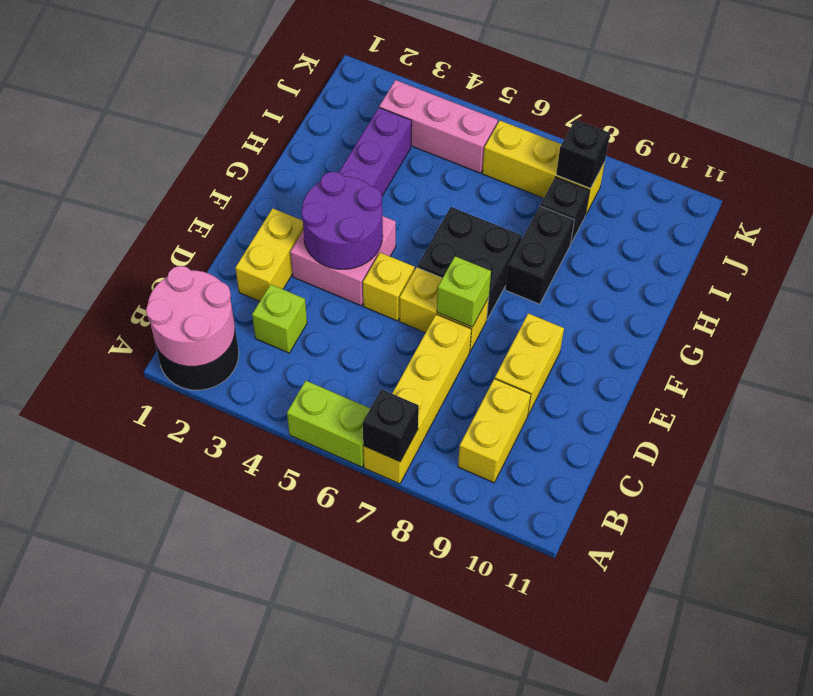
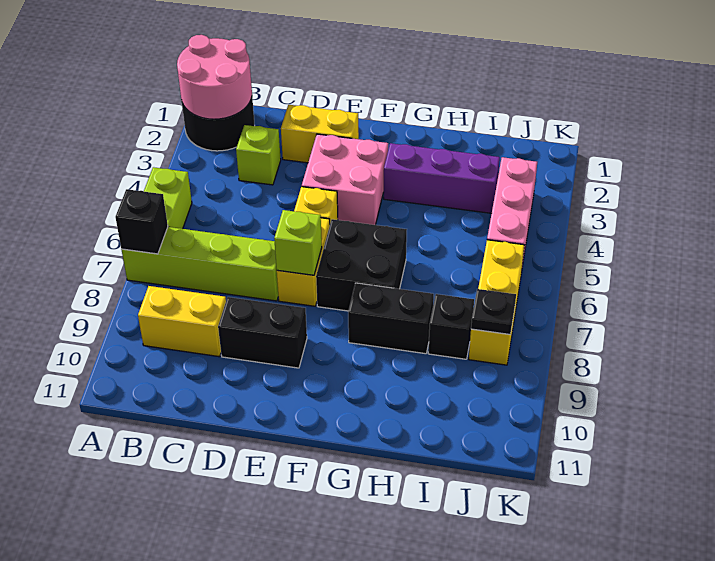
yellow brick A7:D7 level 1 -> lime brick A7:D7 level 1
yellow brick D9:E9 level 1 -> black brick D9:E9 level 1
purple round brick E3:F4 level 2 -> none
black brick J8 level 2 -> black plate J8 level 2

